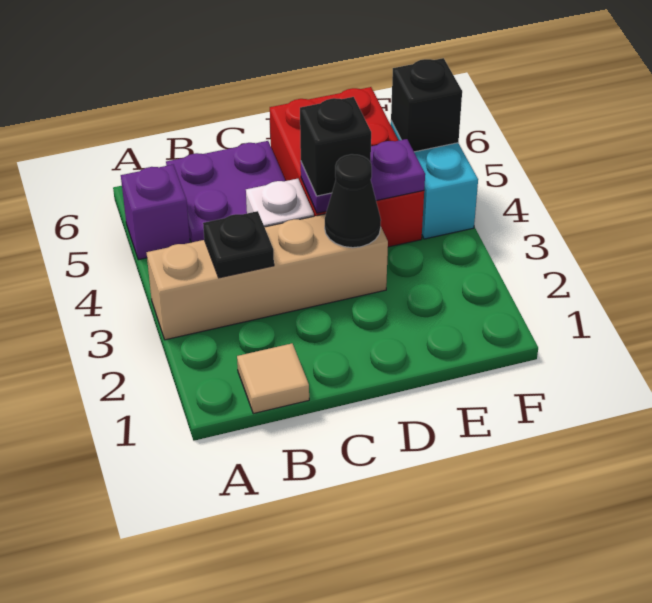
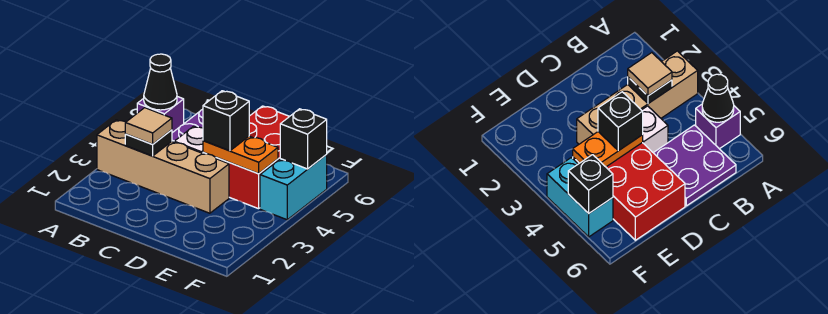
tan tile B1 level 1 -> tan tile B3 level 3
black cone D3 level 2 -> black cone A5 level 2
purple plate D4:E4 level 2 -> orange plate D4:E4 level 2

